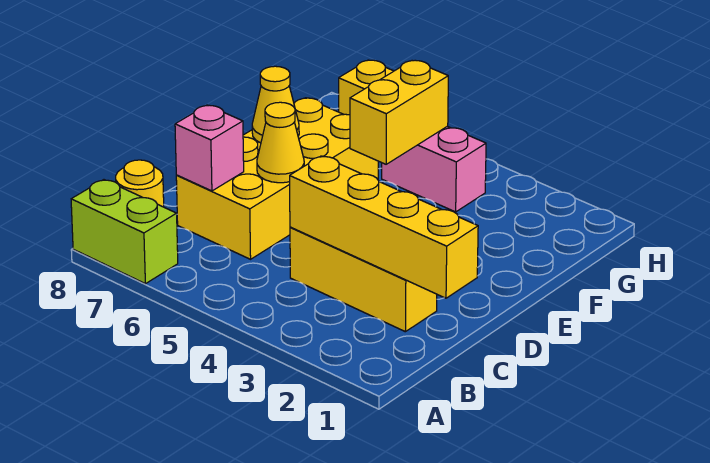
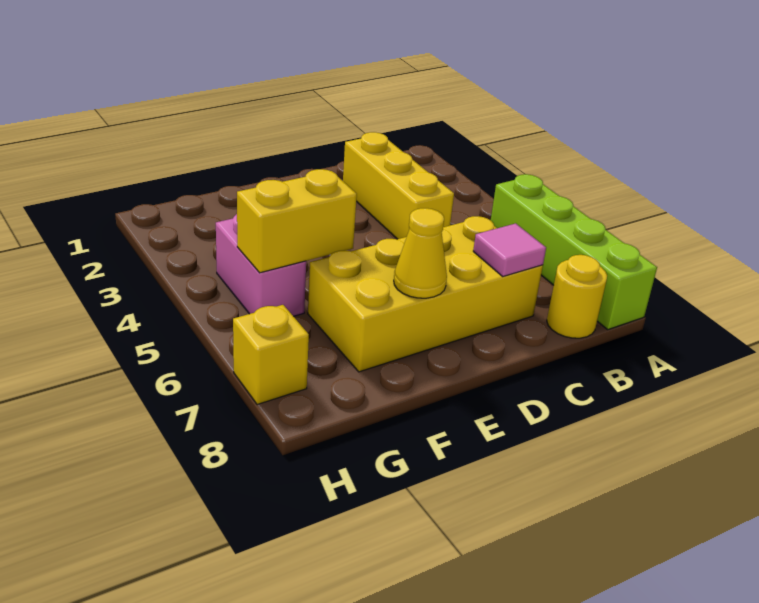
lime brick A7:A8 level 1 -> lime brick A5:A8 level 1
yellow brick C1:C4 level 2 -> none
pink brick C7 level 2 -> pink tile C7 level 2
yellow cone D6 level 2 -> none

